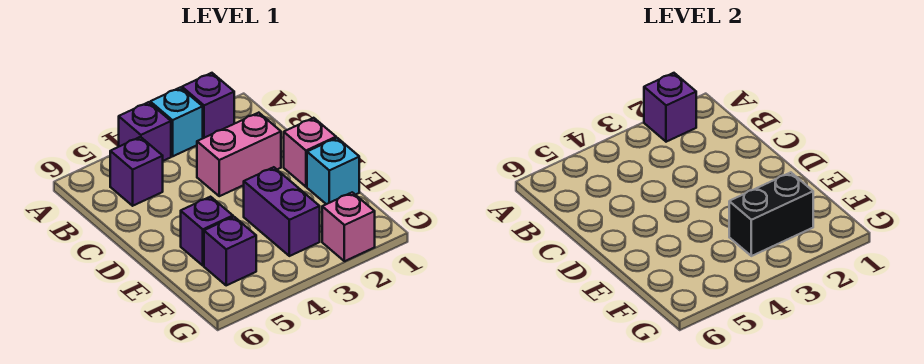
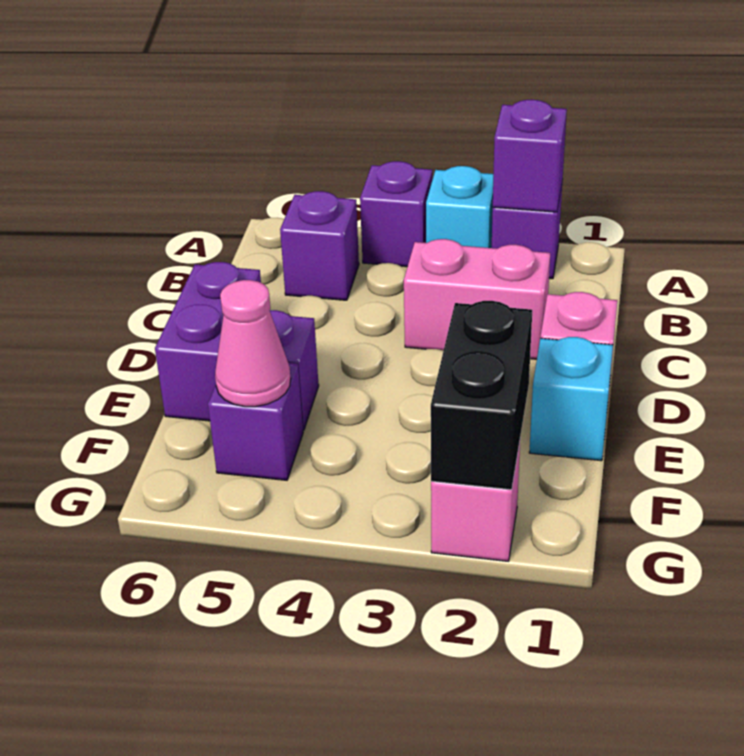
purple brick E3:F3 level 1 -> purple brick D6:E6 level 1
black brick F2:F3 level 2 -> black brick F2:G2 level 2
none -> pink cone F5 level 2

